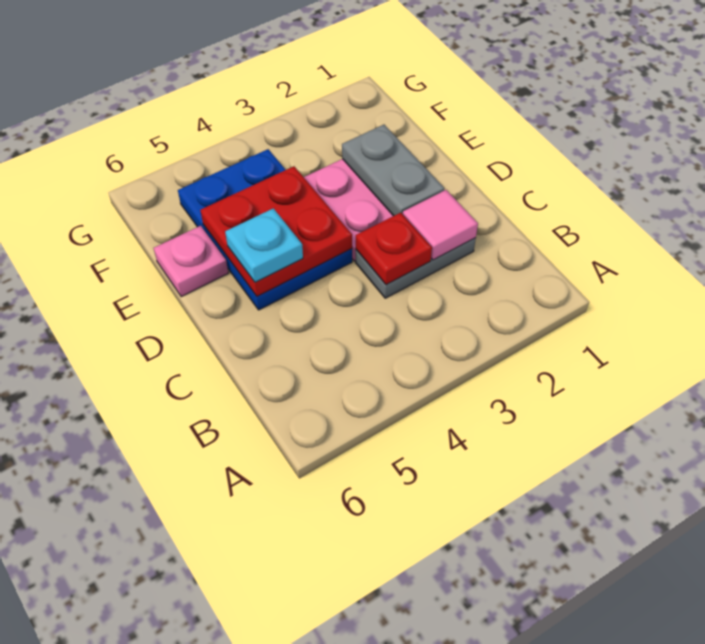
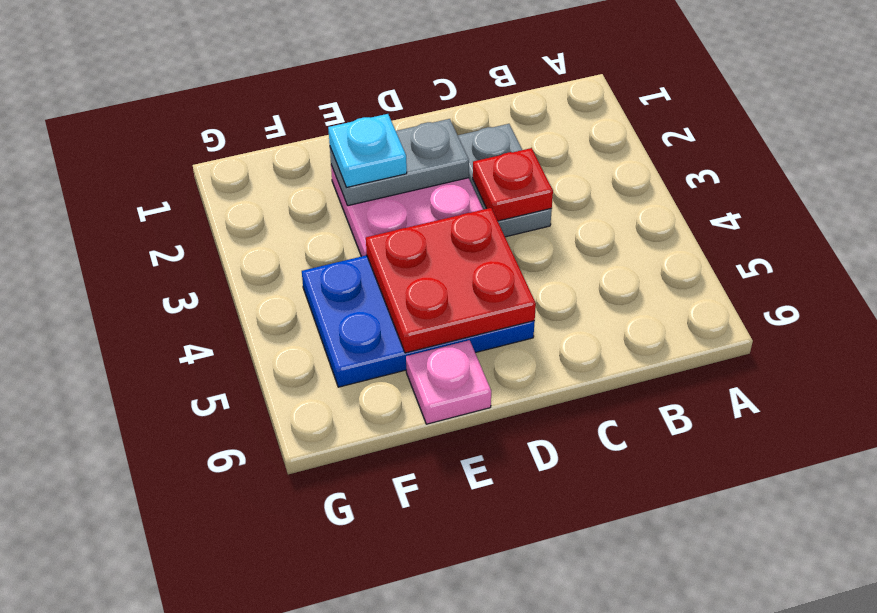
pink tile C2 level 2 -> none
cyan plate D5 level 3 -> cyan plate E2 level 3

